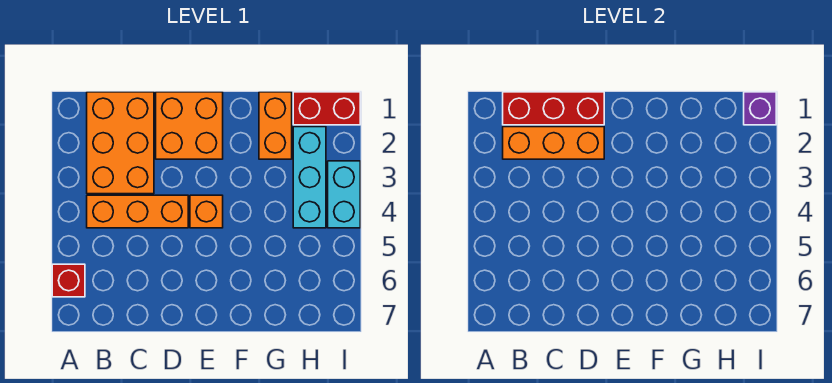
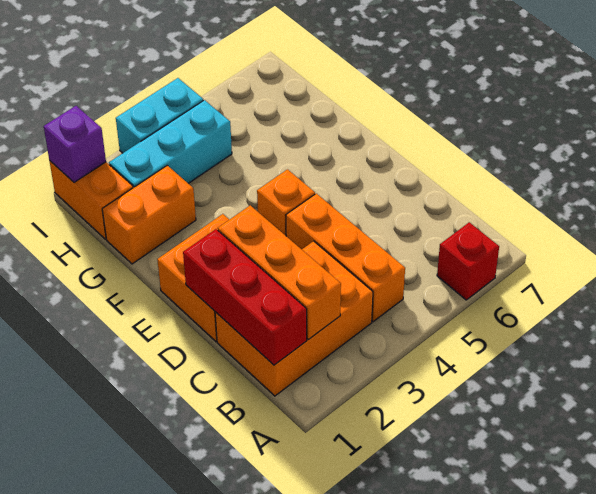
red brick H1:I1 level 1 -> orange brick H1:I1 level 1

